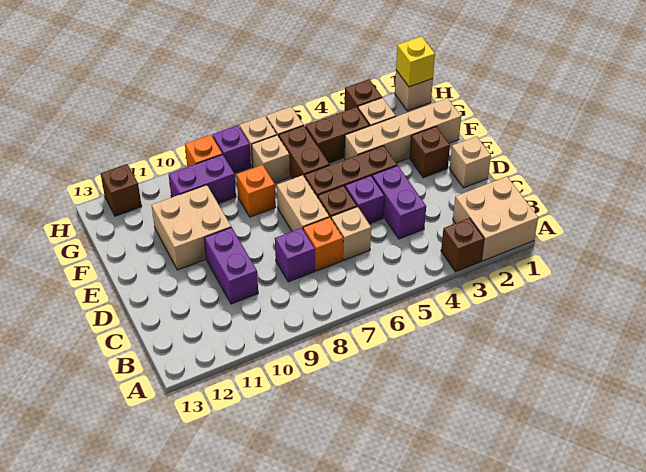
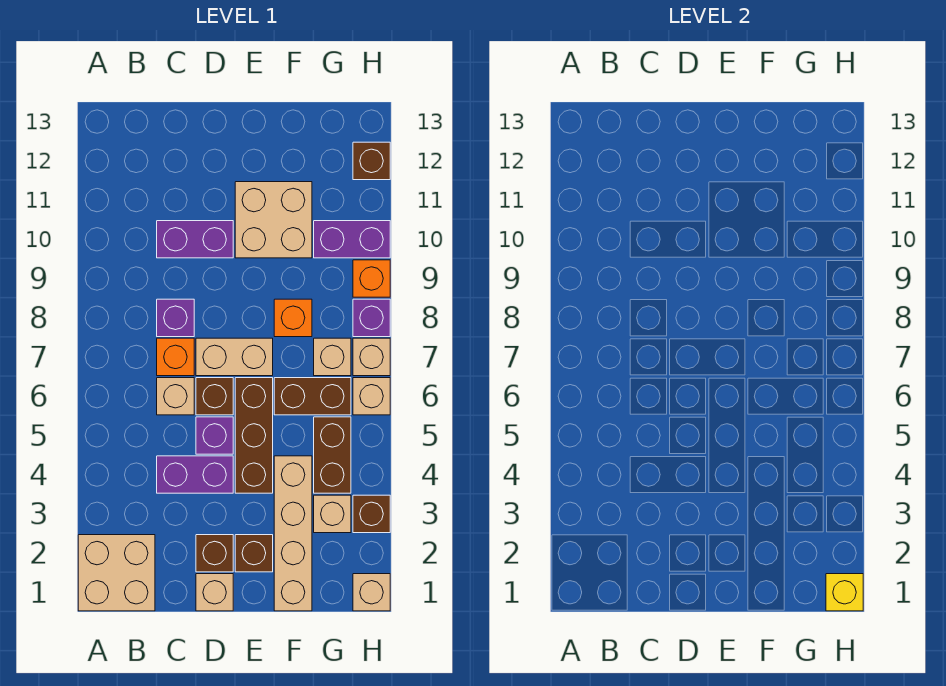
brown brick A3 level 1 -> brown brick D2 level 1
purple brick G9:G10 level 1 -> purple brick G10:H10 level 1

